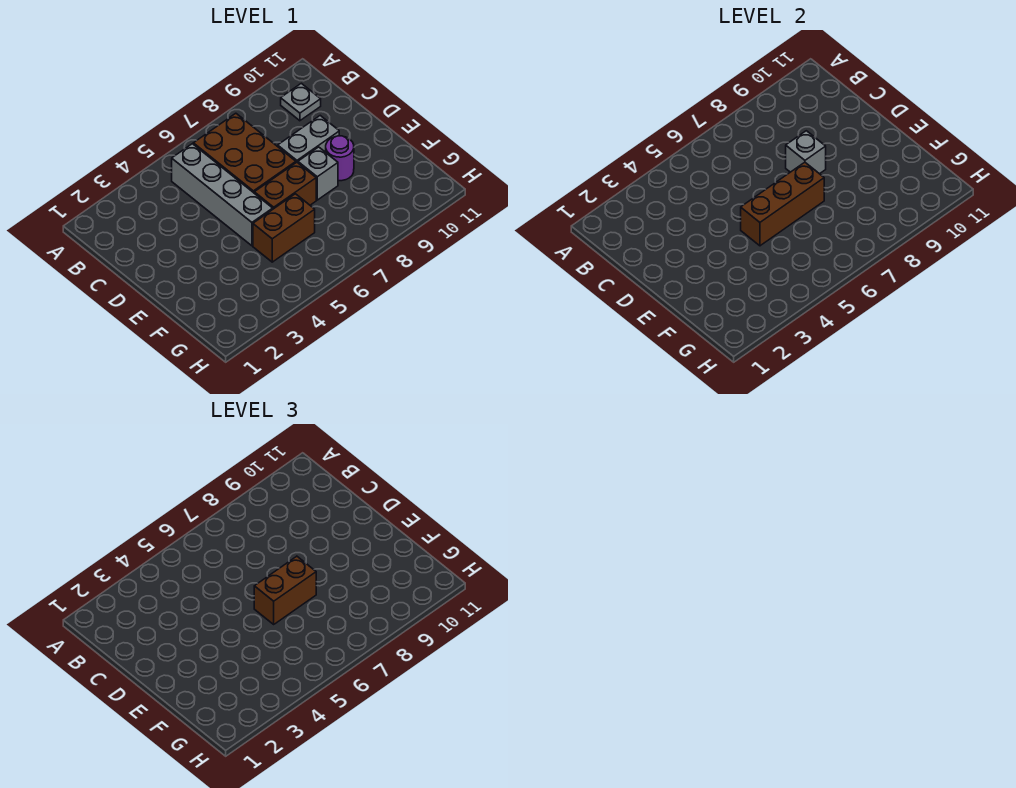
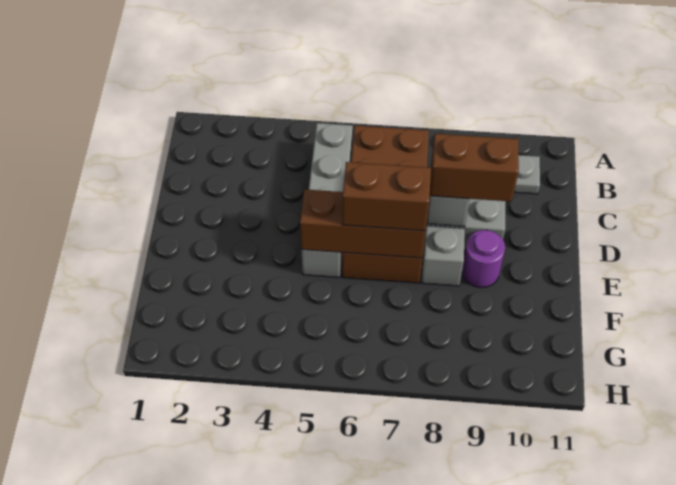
brown brick F5:F6 level 1 -> brown brick D8:D9 level 3

